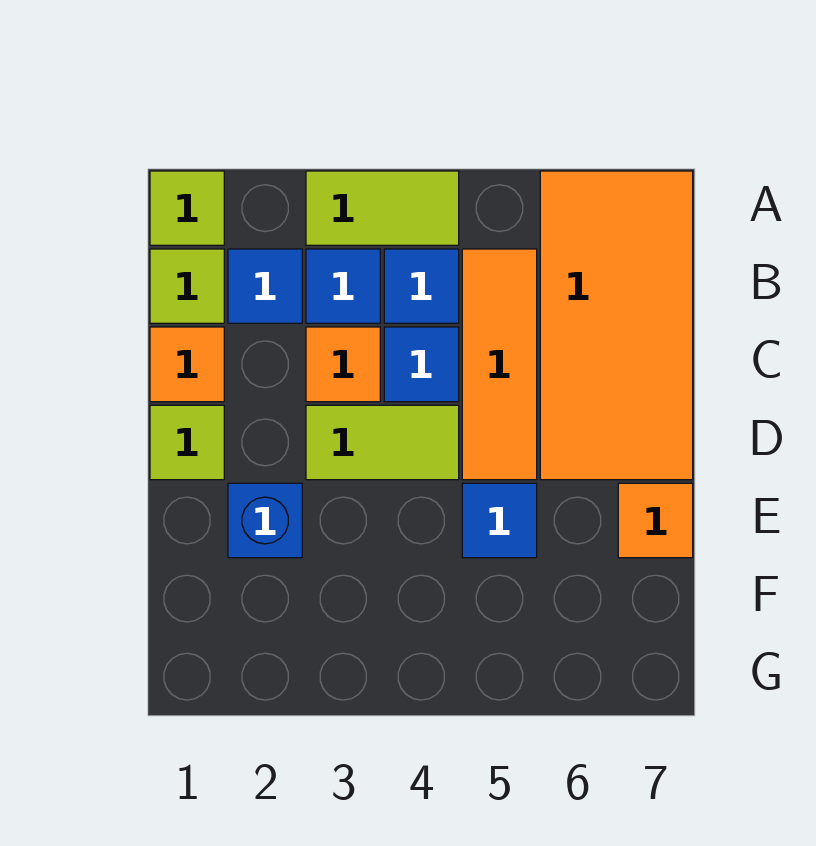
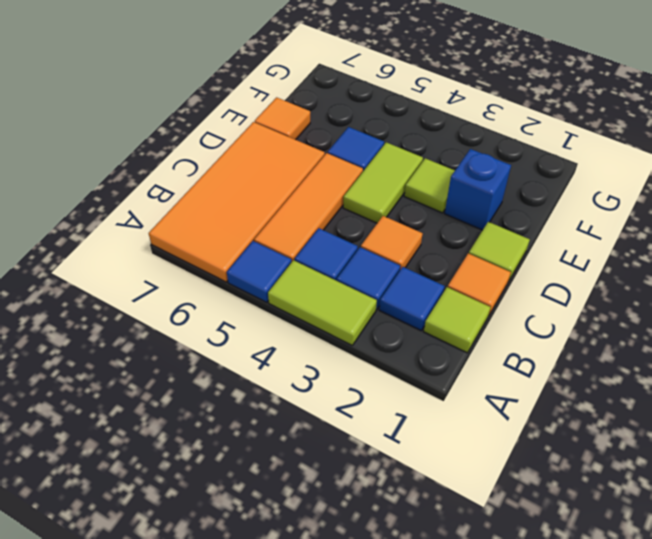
lime tile A1 level 1 -> lime tile E3 level 1
blue tile C4 level 1 -> blue tile A5 level 1
lime tile D3:D4 level 1 -> lime tile D4:E4 level 1

